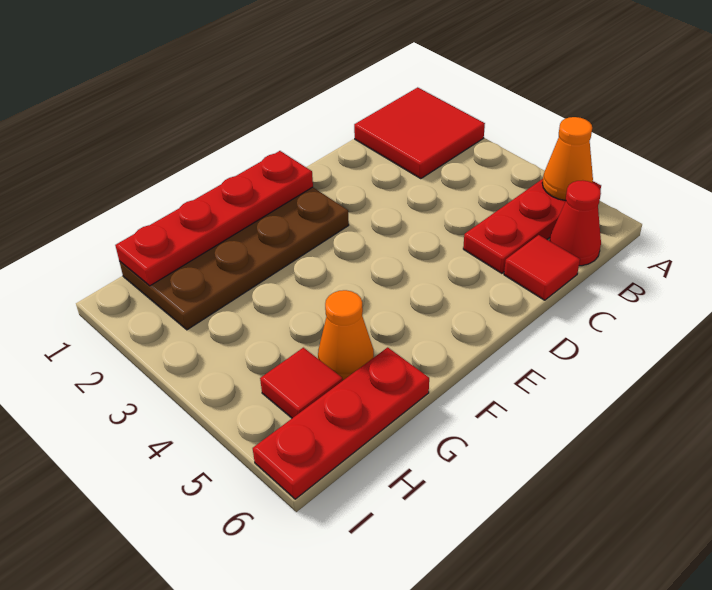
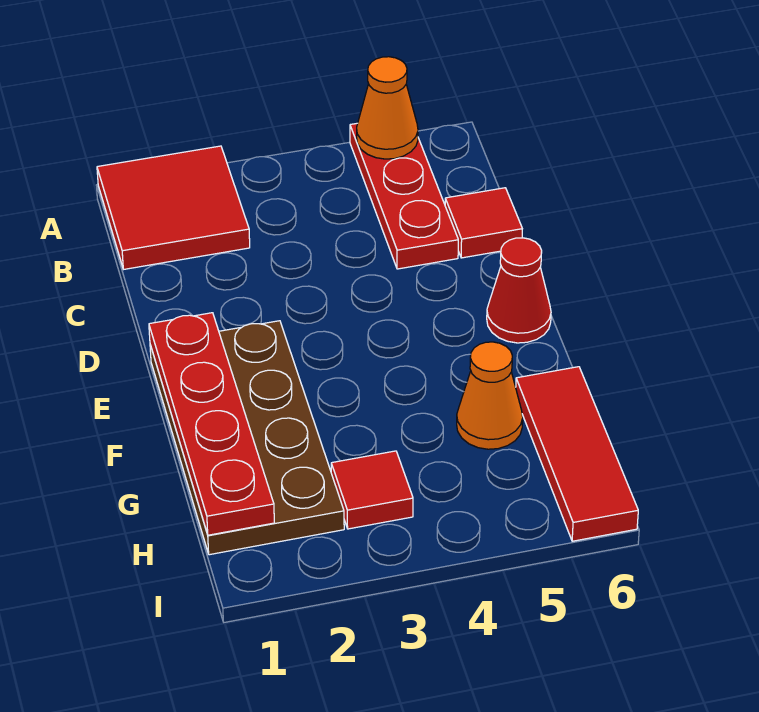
red cone B6 level 1 -> red cone E6 level 1
red plate G6:I6 level 1 -> red tile G6:I6 level 1
red tile H5 level 1 -> red tile H3 level 1

